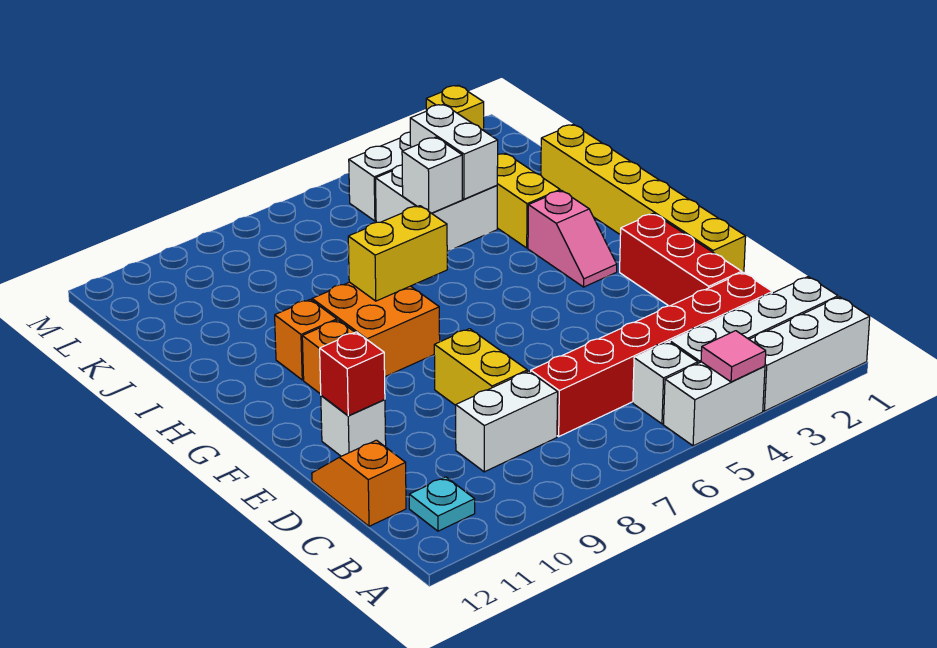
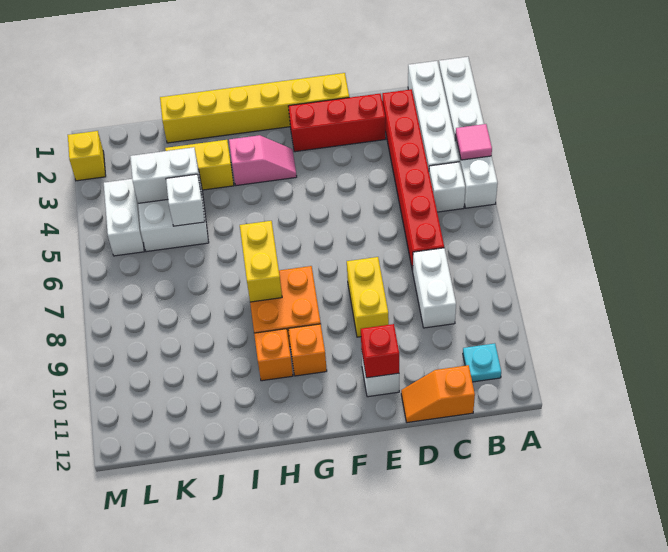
yellow brick D8:E8 level 1 -> yellow brick E8:E9 level 1

